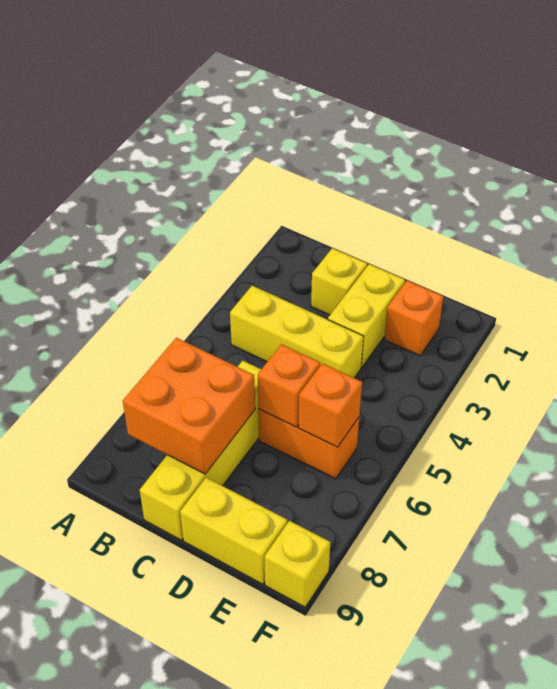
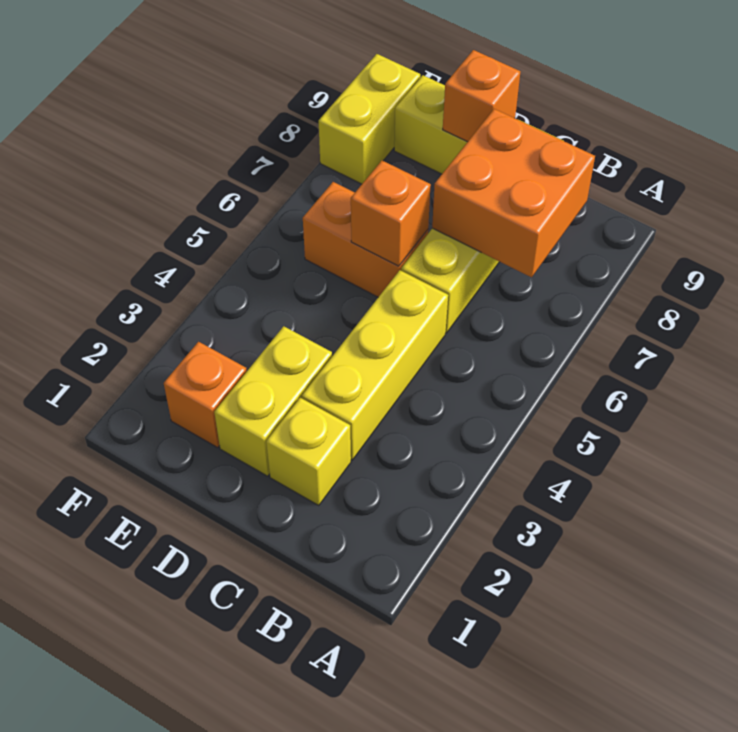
yellow brick B4:D4 level 1 -> yellow brick C3:C5 level 1
orange brick E6 level 2 -> orange brick D9 level 2
yellow brick F9 level 1 -> yellow brick F8:F9 level 1

